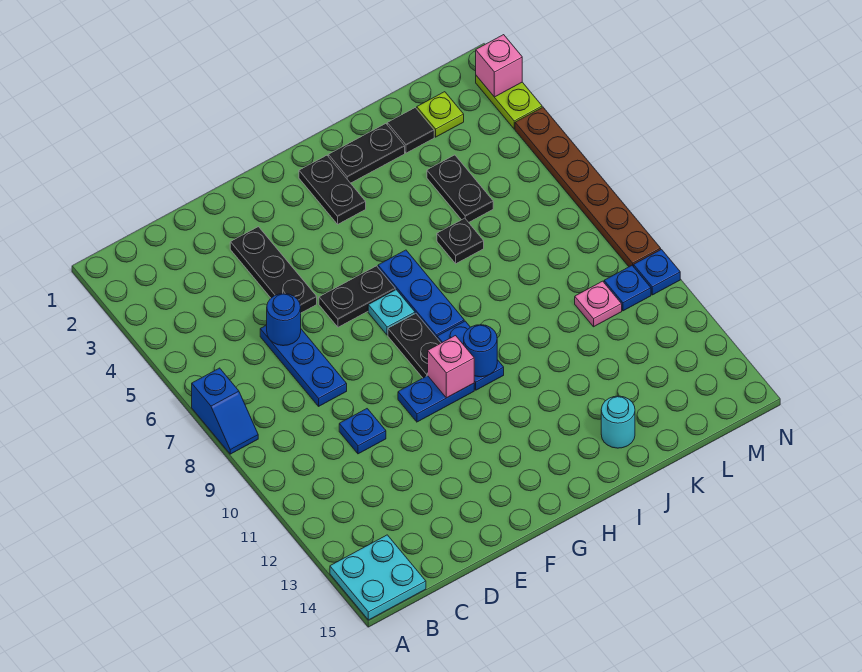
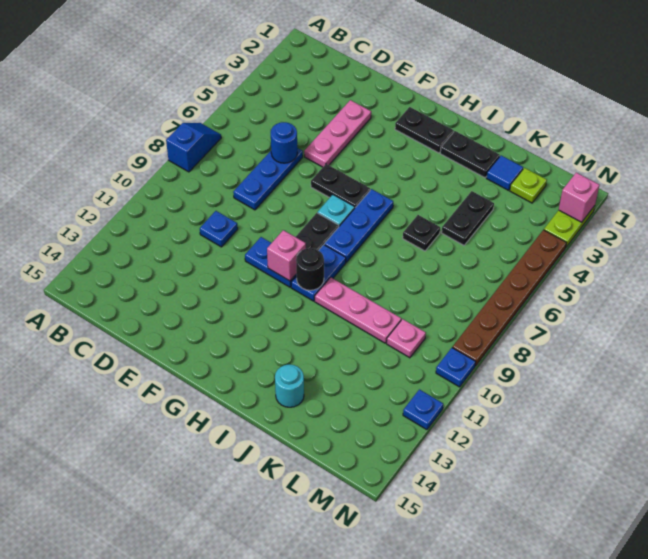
blue slope A7:A8 level 1 top 7 -> blue slope A7:A8 level 1 top 8
cyan plate A14:B15 level 1 -> none
black plate E3:E5 level 1 -> pink plate E3:E5 level 1
black plate H2:H3 level 1 -> black plate G2:H2 level 1
blue round brick H10 level 2 -> black round brick H10 level 2
none -> pink plate I10:K10 level 1
black tile K2 level 1 -> blue tile K2 level 1
blue plate M10 level 1 -> blue plate N12 level 1

